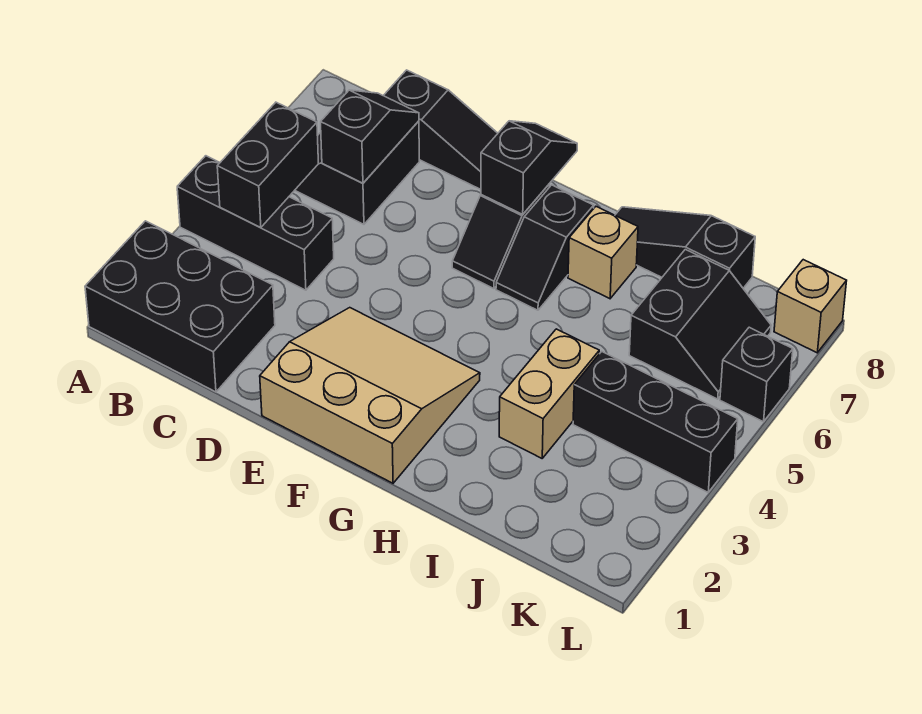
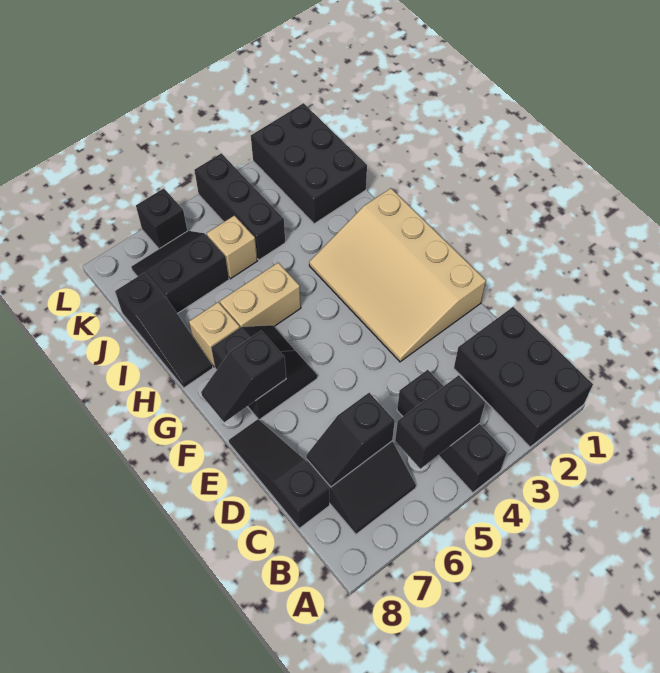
tan slope E1:G3 level 1 top 1 -> tan slope E1:H3 level 1 top 1
tan brick I3:I4 level 1 -> tan brick H5:H6 level 1
none -> black brick J1:L2 level 1
tan brick L8 level 1 -> tan brick J5 level 1

